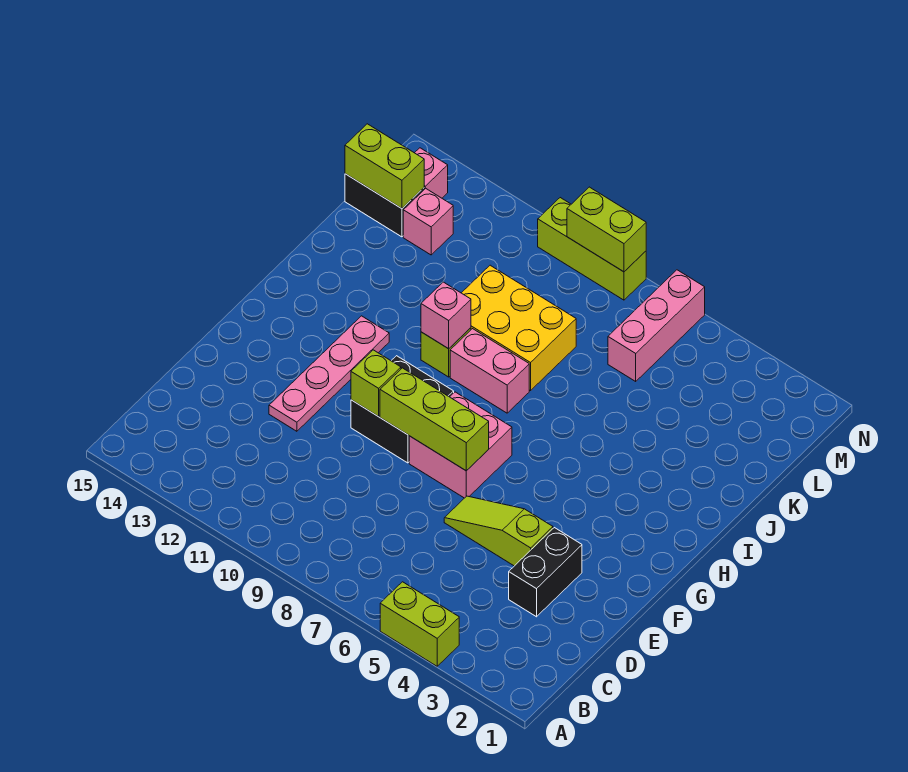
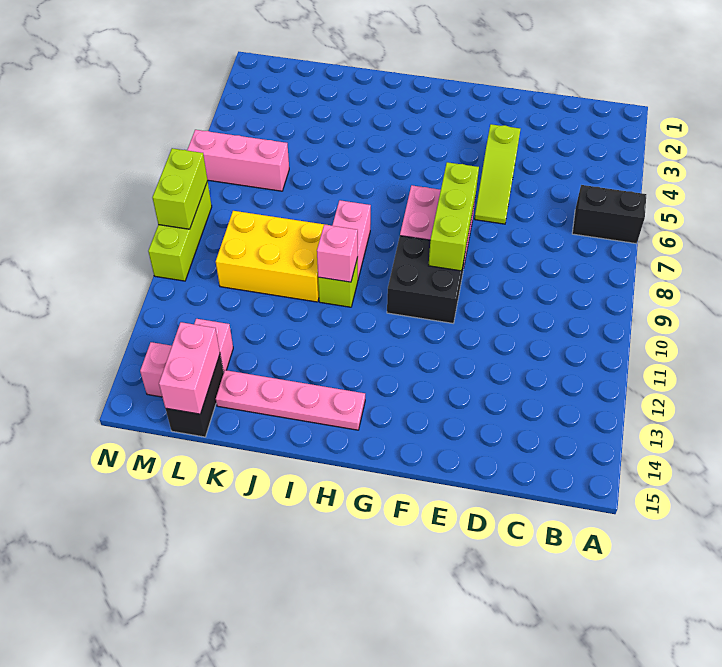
lime brick A4:A5 level 1 -> none
black brick D3:E3 level 1 -> black brick A6:B6 level 1
pink plate E12:H12 level 1 -> pink plate H14:K14 level 1
lime brick F10 level 2 -> none
yellow brick J8:K10 level 1 -> yellow brick J9:L10 level 1
lime brick L14:L15 level 2 -> pink brick L14:L15 level 2

